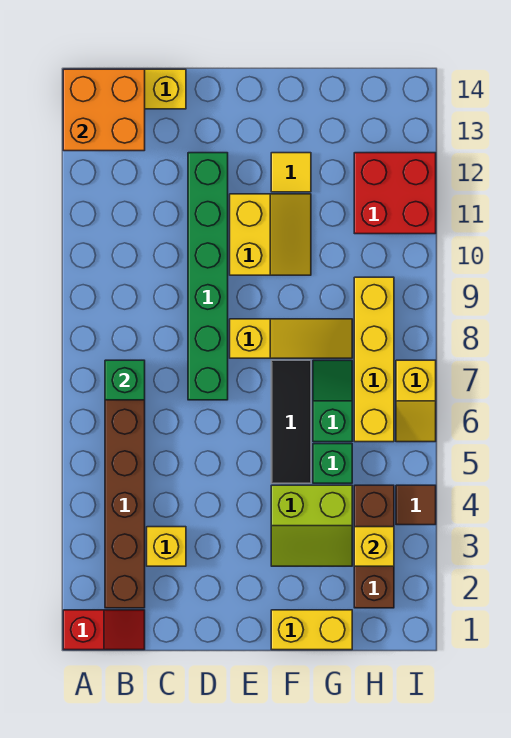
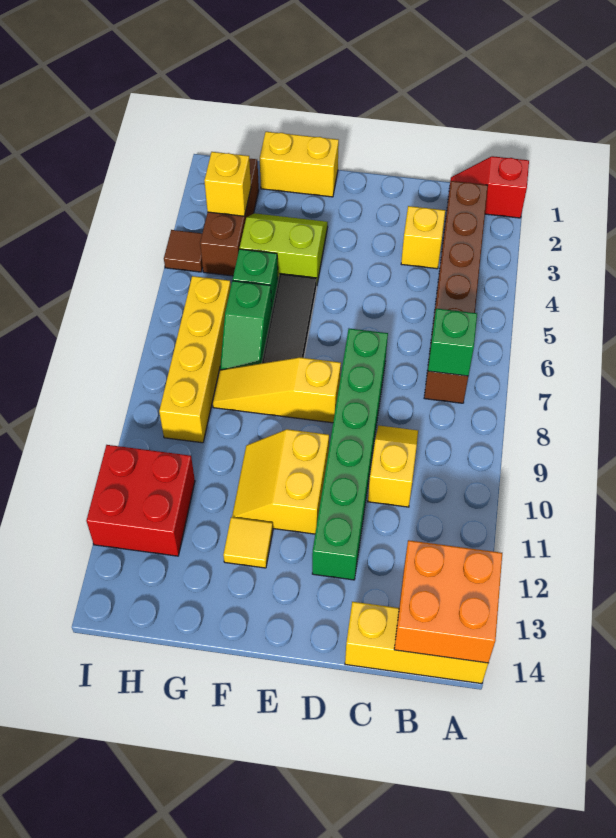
yellow slope I6:I7 level 1 top 7 -> yellow slope C9:C10 level 1 top 10

